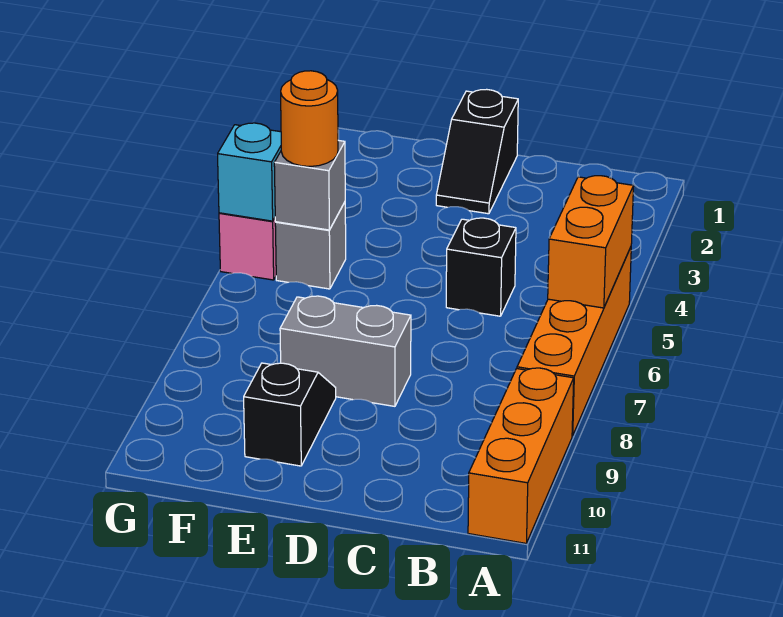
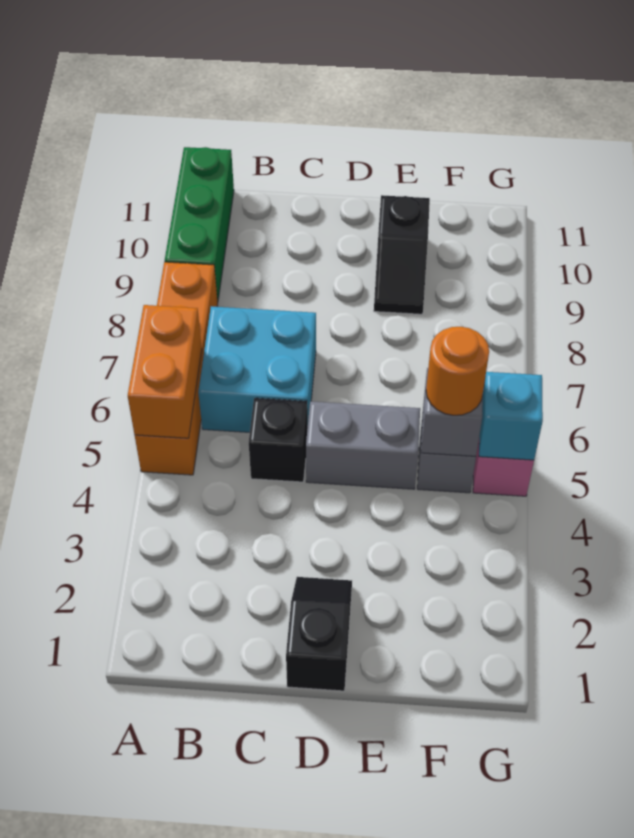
orange brick A9:A11 level 1 -> green brick A9:A11 level 1
none -> cyan brick B6:C7 level 1
grey brick D8:E8 level 1 -> grey brick D5:E5 level 1

